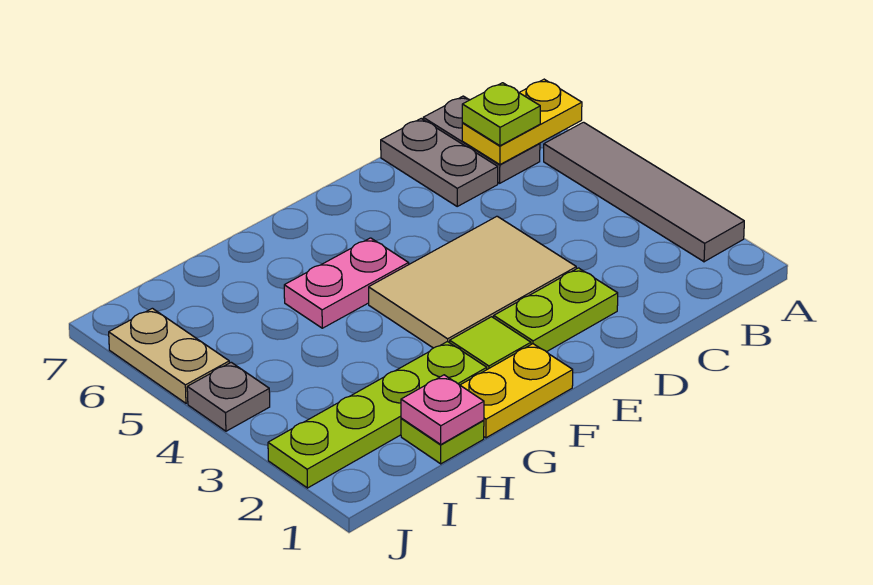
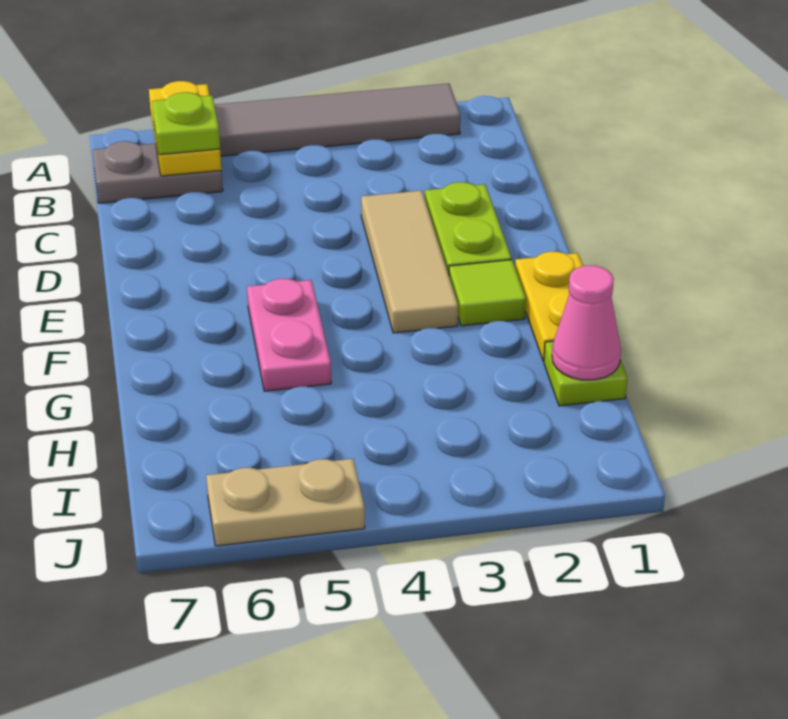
grey plate C6:C7 level 1 -> none
tan tile D3:F4 level 1 -> tan tile D3:F3 level 1
lime plate G2:J2 level 1 -> none
pink plate H1 level 2 -> pink cone H1 level 2
grey plate J4 level 1 -> none

